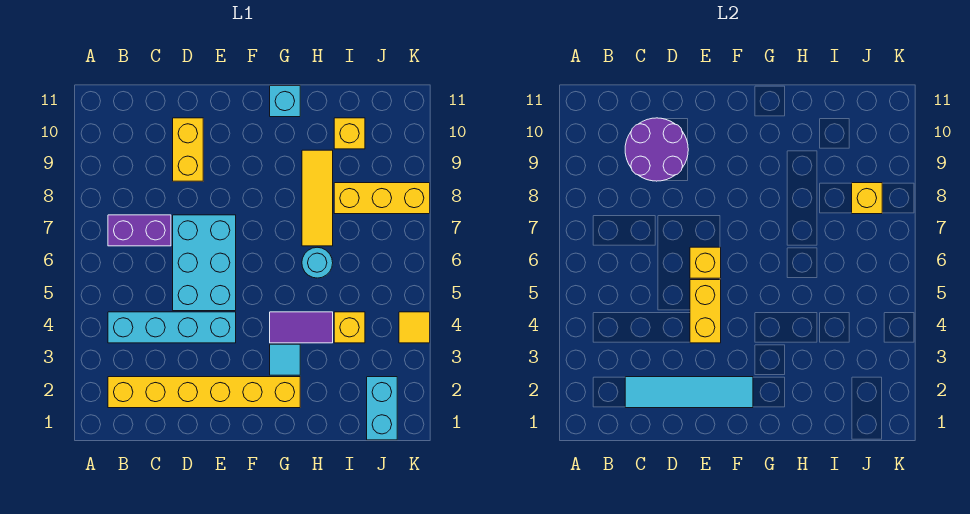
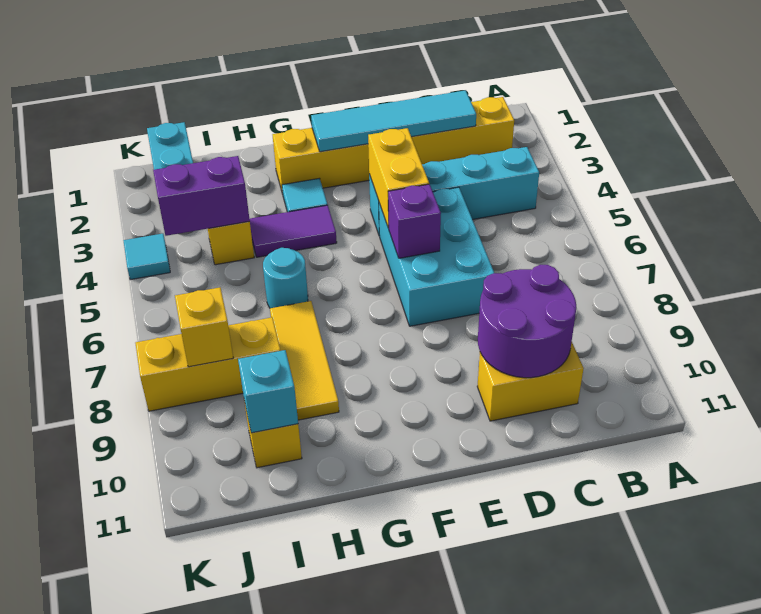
purple brick B7:C7 level 1 -> purple brick I4:J4 level 2
yellow brick D9:D10 level 1 -> yellow brick C10:D10 level 1
yellow brick E6 level 2 -> purple brick E6 level 2
cyan brick G11 level 1 -> cyan brick I10 level 2
yellow tile K4 level 1 -> cyan tile K4 level 1

